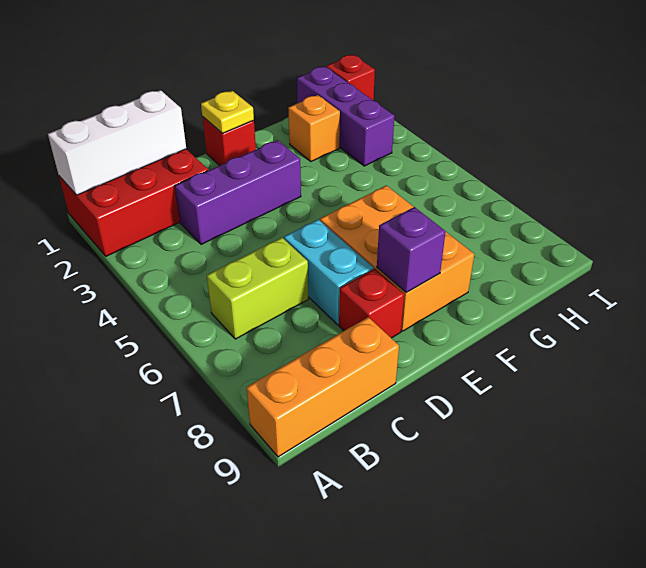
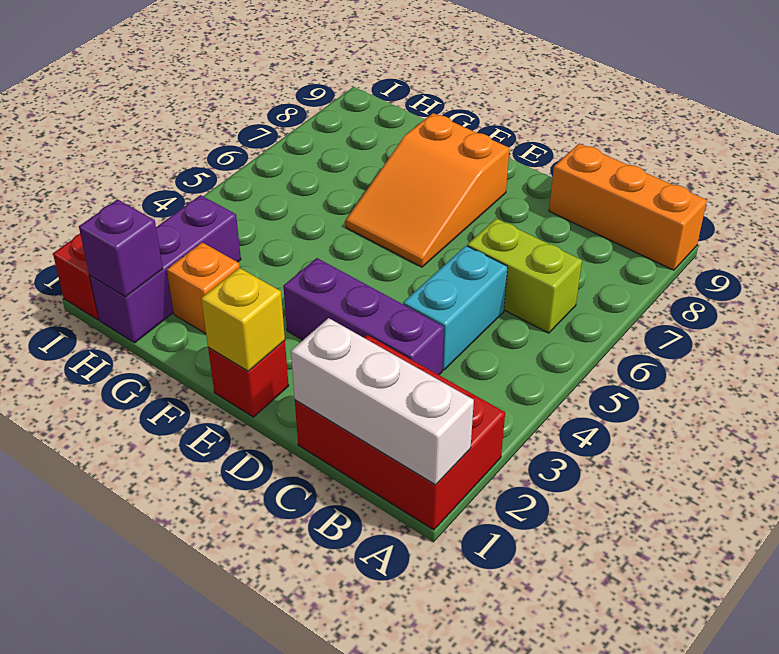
cyan brick D6:D7 level 1 -> cyan brick C4:C5 level 1
red brick D8 level 1 -> none
yellow plate E1 level 2 -> yellow brick E1 level 2
orange brick E6:F8 level 1 -> orange slope E6:F8 level 1 top 8
purple brick E8 level 2 -> purple brick H1 level 2

